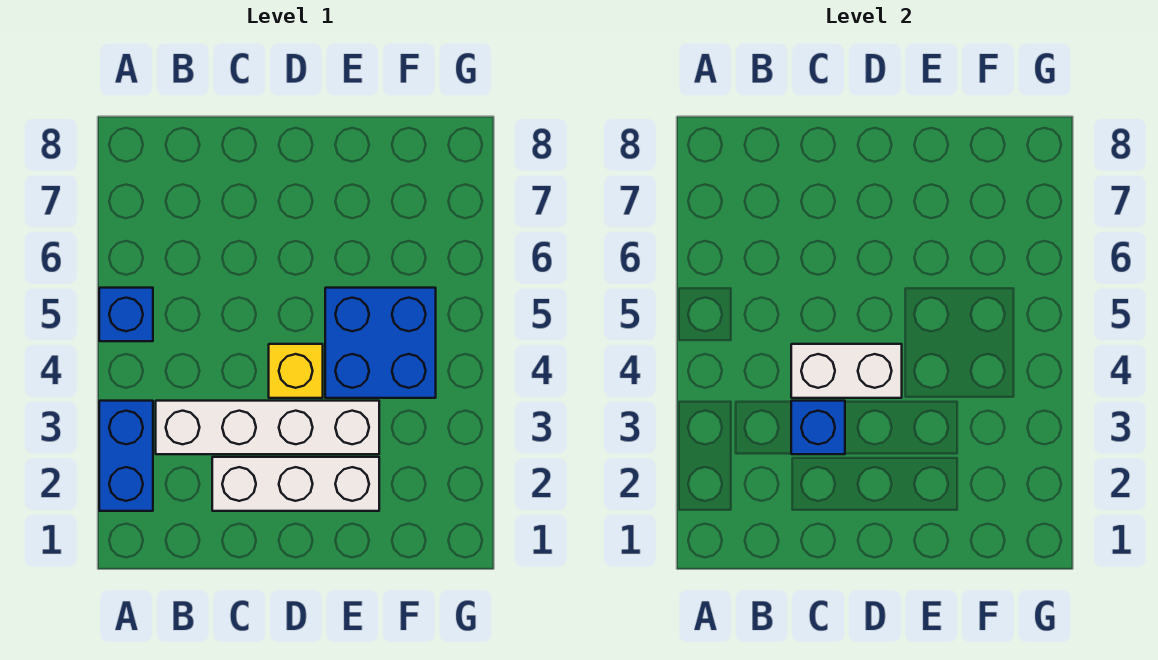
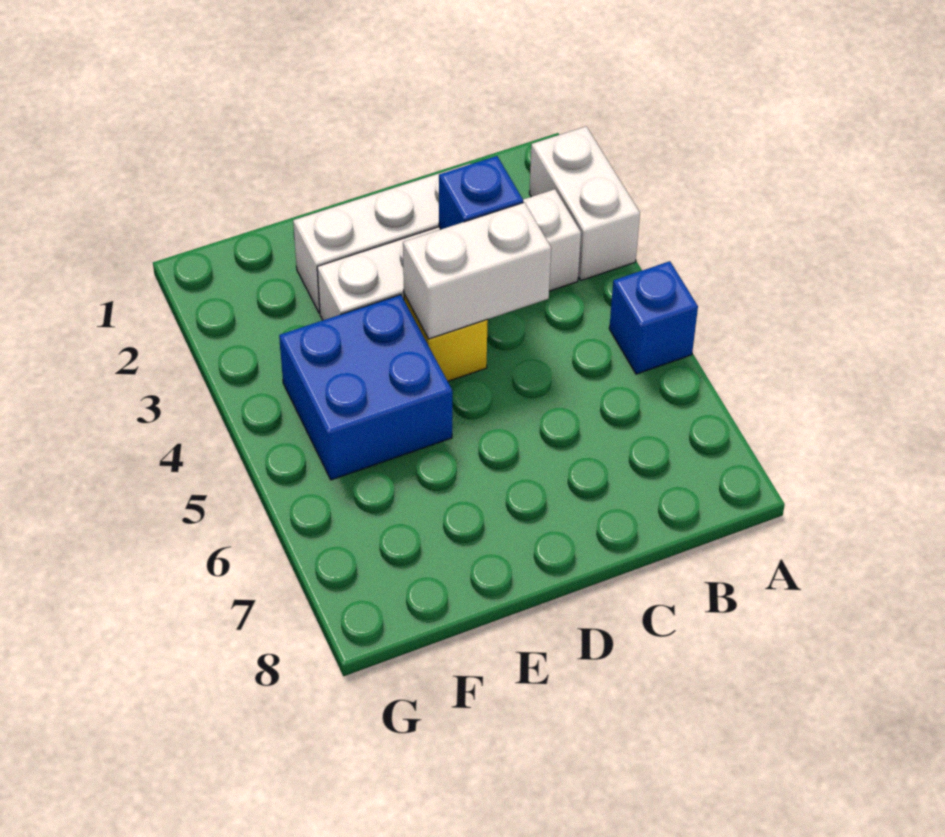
blue brick A2:A3 level 1 -> white brick A2:A3 level 1

